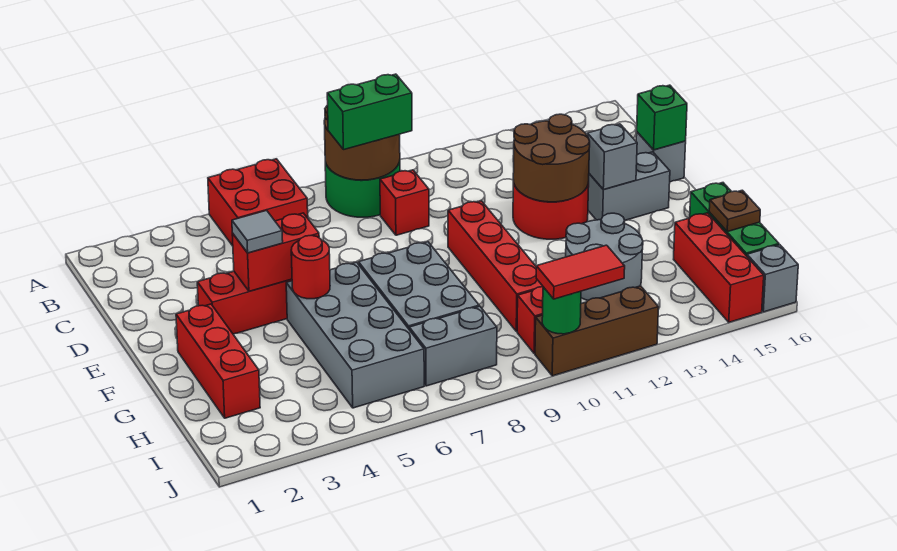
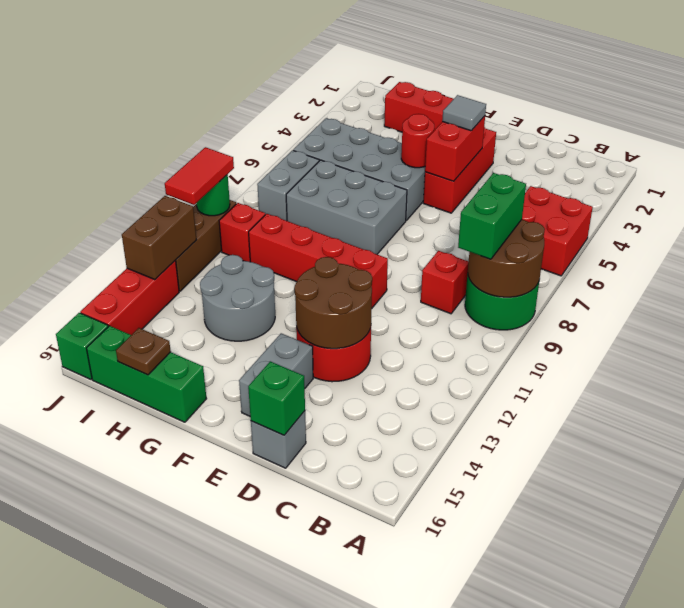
grey brick E14 level 2 -> none
red brick H15:J15 level 1 -> red brick J13:J15 level 1
none -> brown brick J12:J13 level 2
grey brick J16 level 1 -> green brick J16 level 1

